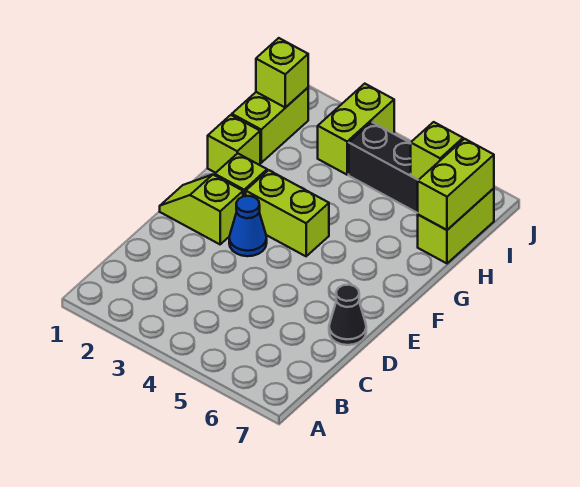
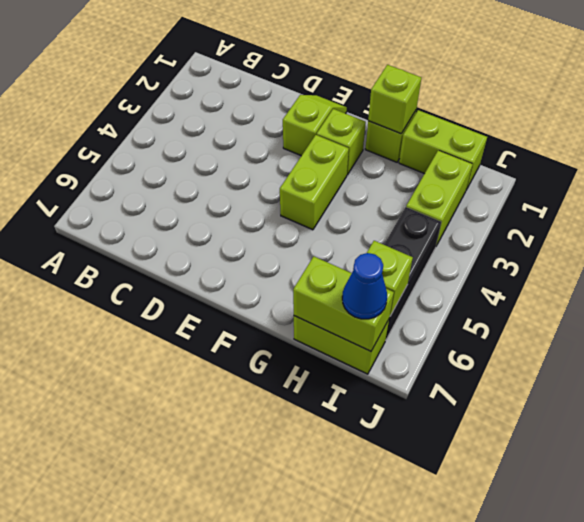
black cone D7 level 1 -> none
blue cone E3 level 1 -> blue cone I7 level 3
lime brick I1 level 2 -> lime brick G1 level 2
lime brick I3:J3 level 1 -> lime brick I2:I3 level 1

